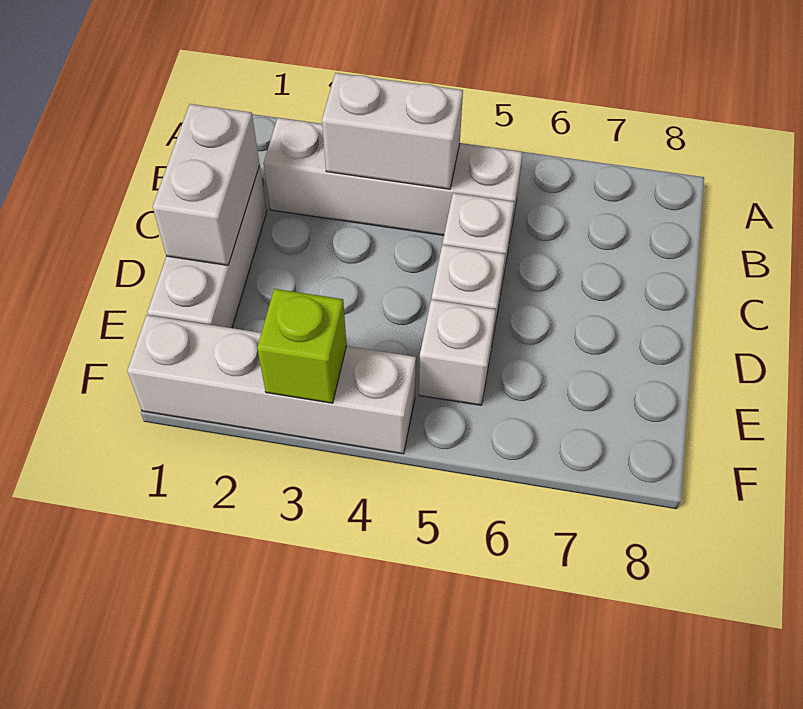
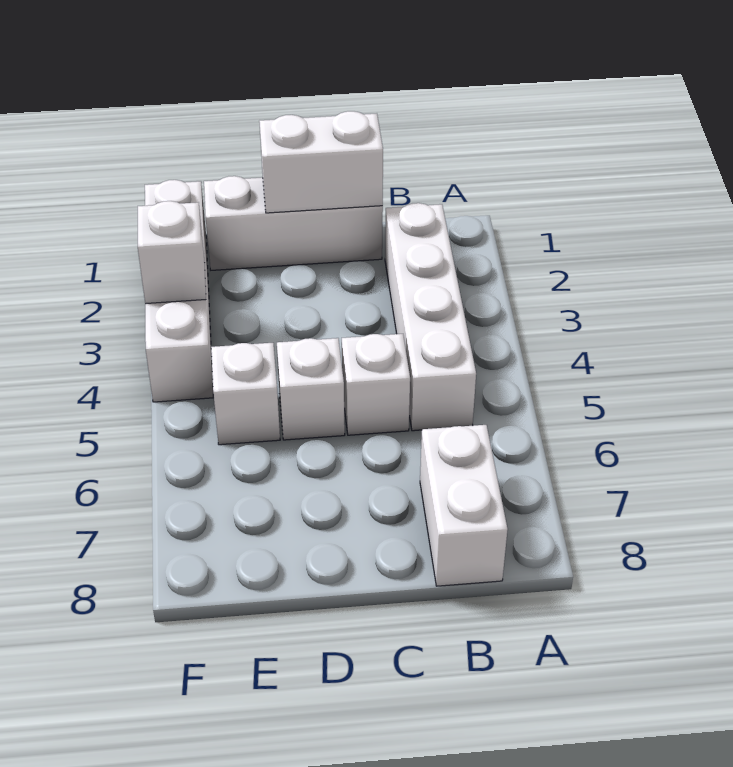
white brick B3:B4 level 2 -> white brick B7:B8 level 1
lime brick F3 level 2 -> white brick F3 level 2

